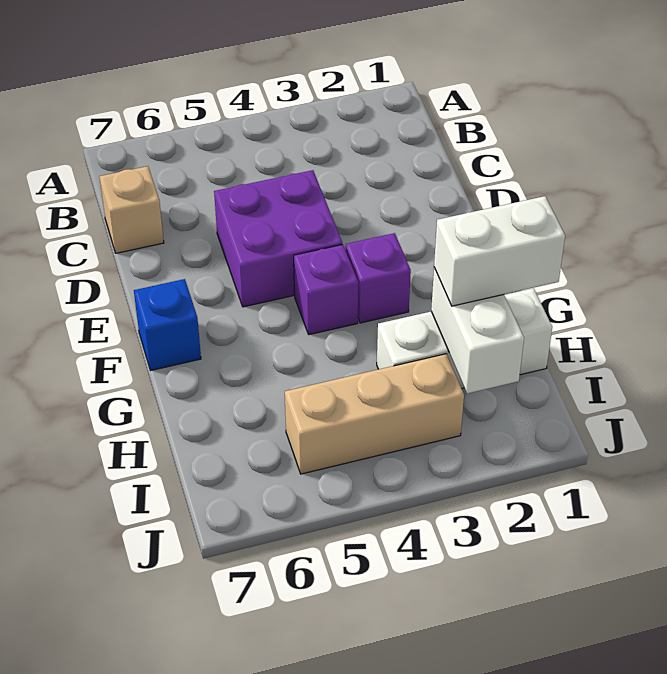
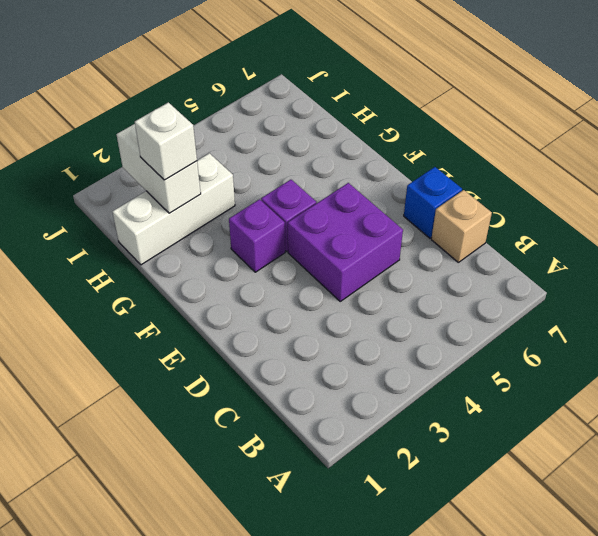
blue brick F7 level 1 -> blue brick D7 level 1
white brick H1:H2 level 3 -> white brick H2 level 3
tan brick I3:I5 level 1 -> none

